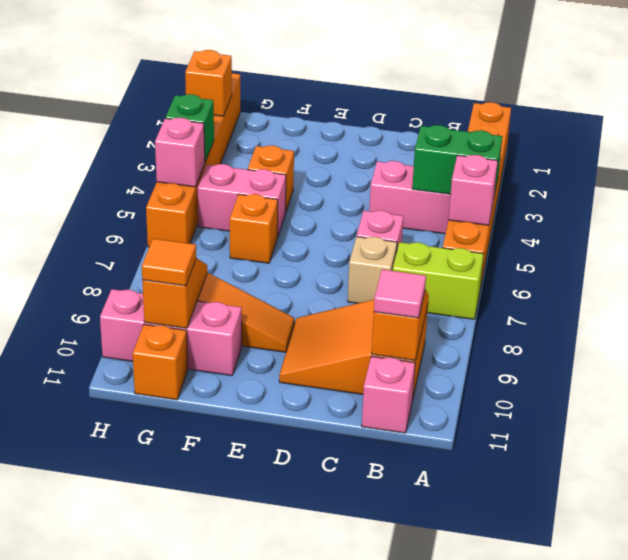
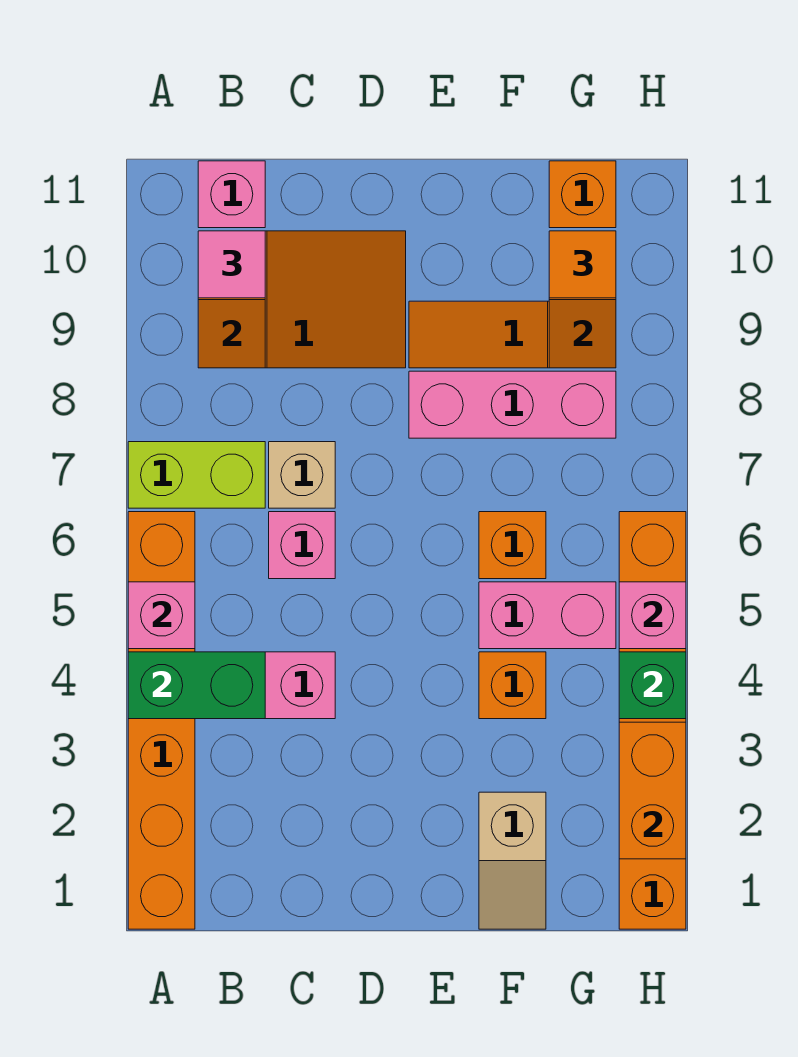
none -> tan slope F1:F2 level 1 top 2
pink brick F10:H10 level 1 -> pink brick E8:G8 level 1
orange brick H2 level 2 -> orange brick H2:H3 level 2

